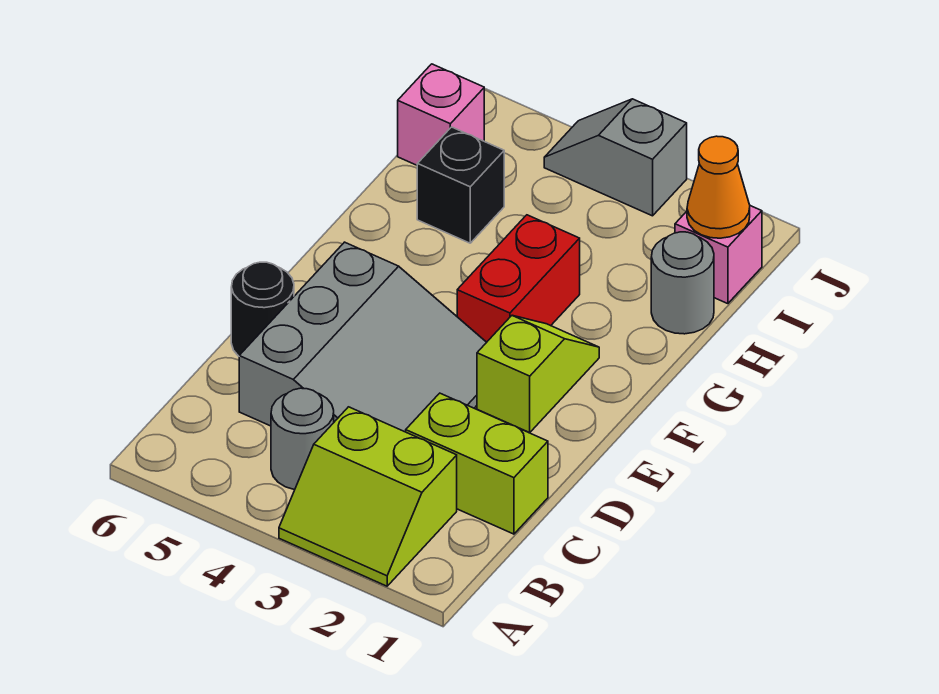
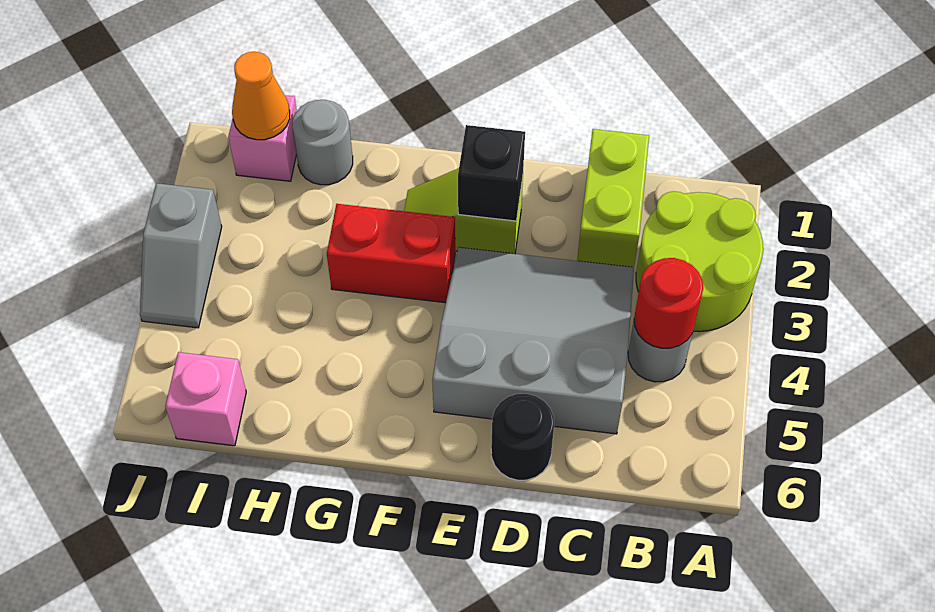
lime slope A2:B3 level 1 top B -> lime round brick A2:B3 level 1
none -> red round brick B4 level 2
black brick H5 level 1 -> black brick E2 level 2

